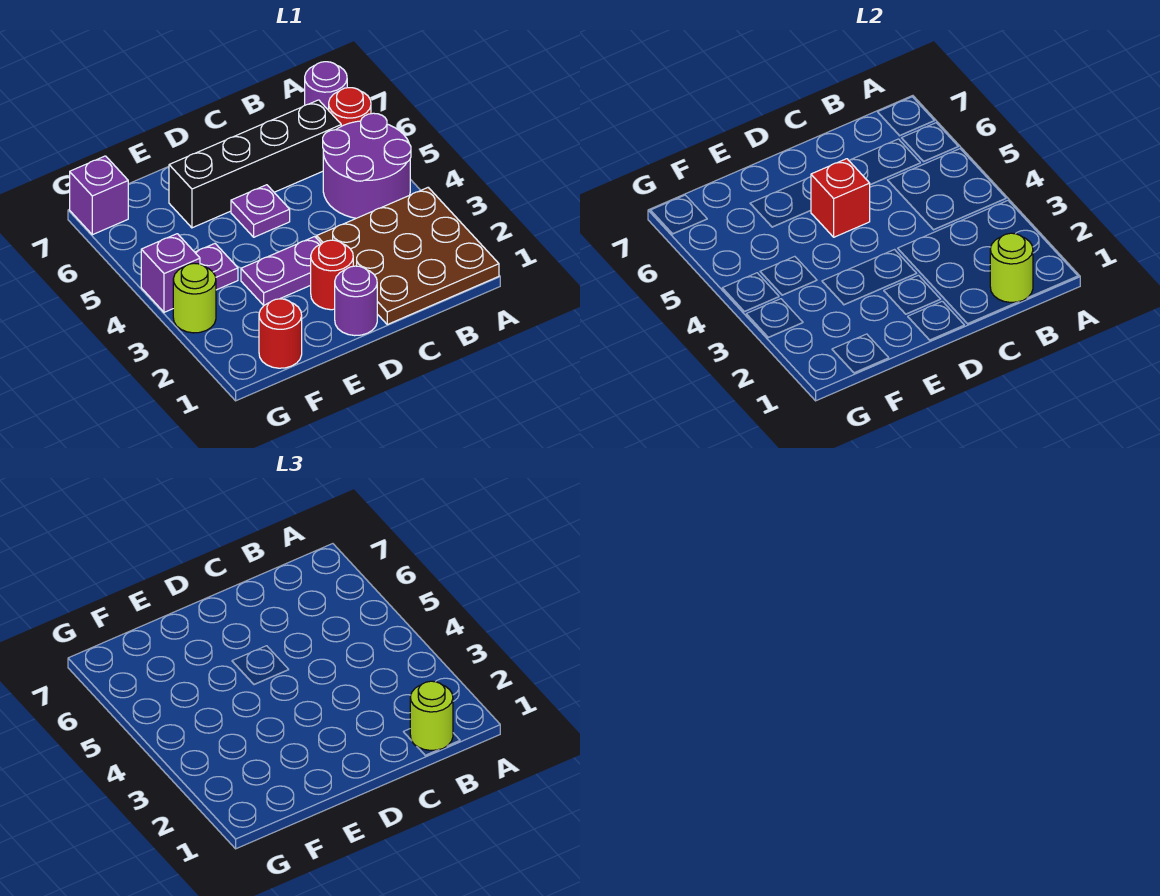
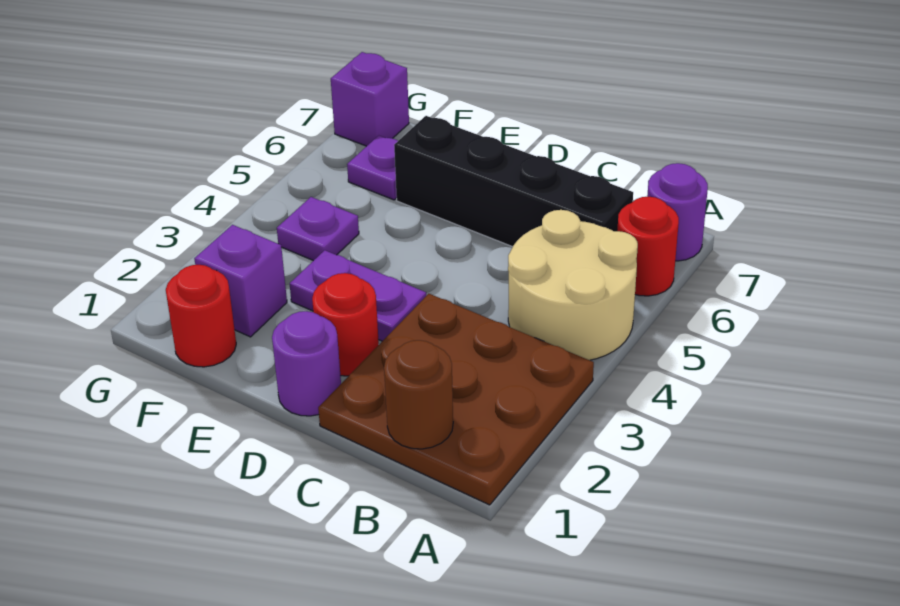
purple round brick A4:B5 level 1 -> tan round brick A4:B5 level 1
lime round brick B1 level 2 -> brown round brick B1 level 2
lime round brick B1 level 3 -> none
purple plate D5 level 1 -> purple plate F6 level 1
red brick D5 level 2 -> none
lime round brick G3 level 1 -> none
purple brick G4 level 1 -> purple brick F2 level 1

